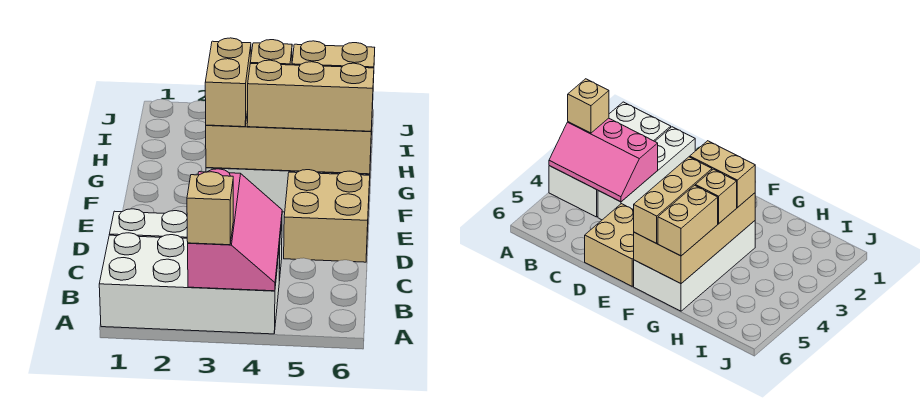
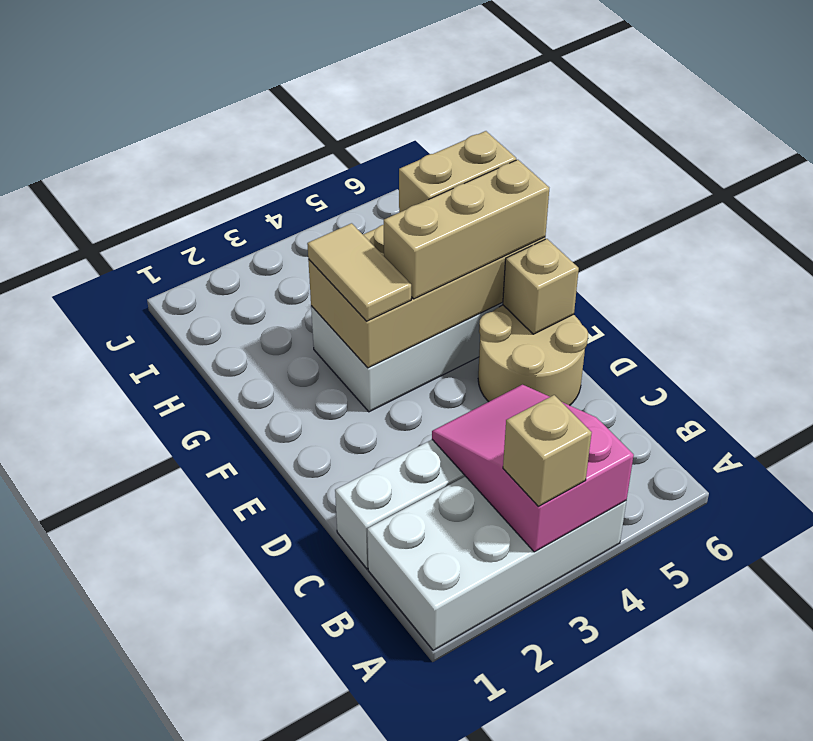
pink slope A3:C4 level 2 top 3 -> pink slope A3:C4 level 2 top A
tan brick D5:E6 level 1 -> tan round brick D5:E6 level 1
tan brick F3:G3 level 3 -> tan tile F3:G3 level 3
tan brick G4 level 3 -> tan brick E6 level 2

